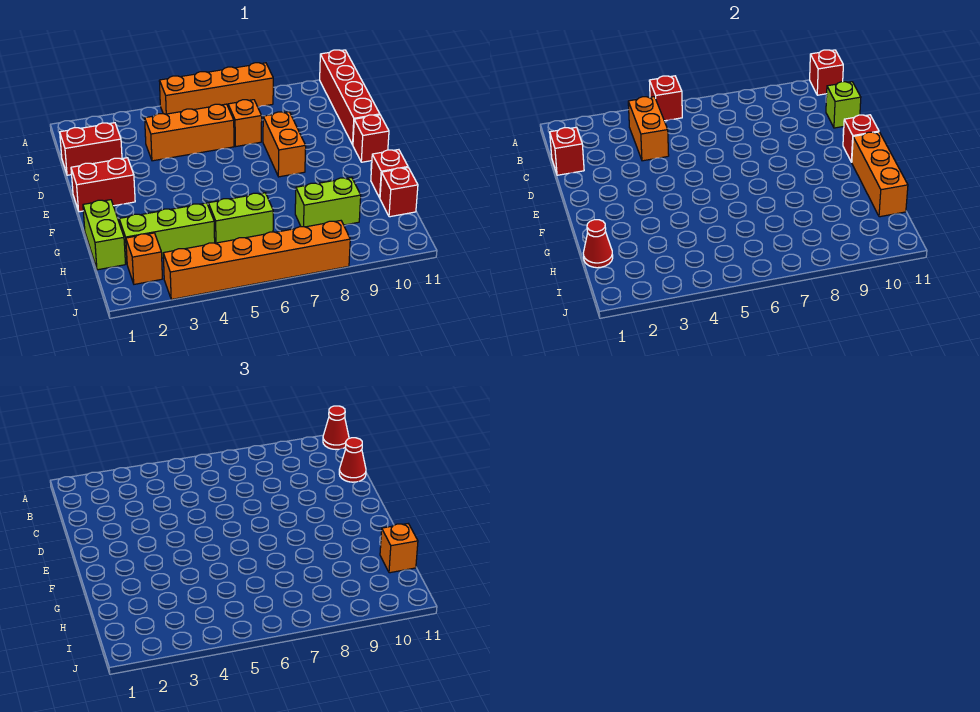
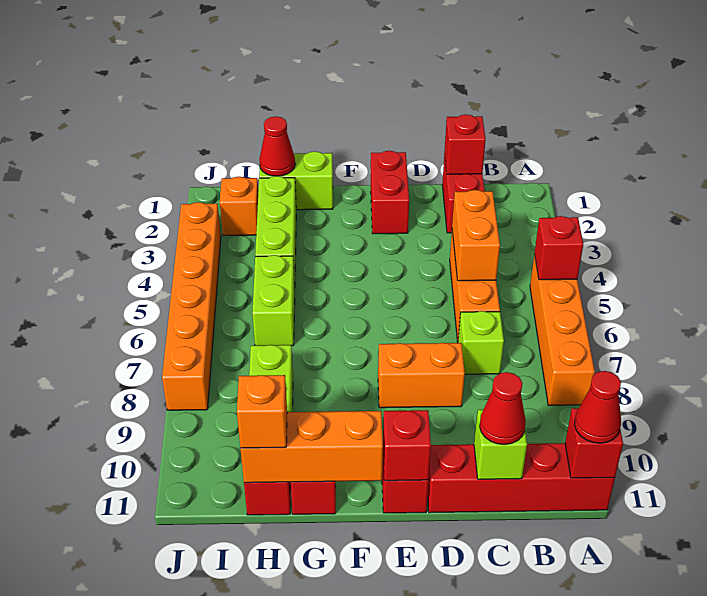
orange brick B4:C4 level 2 -> orange brick C4:C5 level 2
orange brick C7 level 1 -> lime brick C7 level 1

